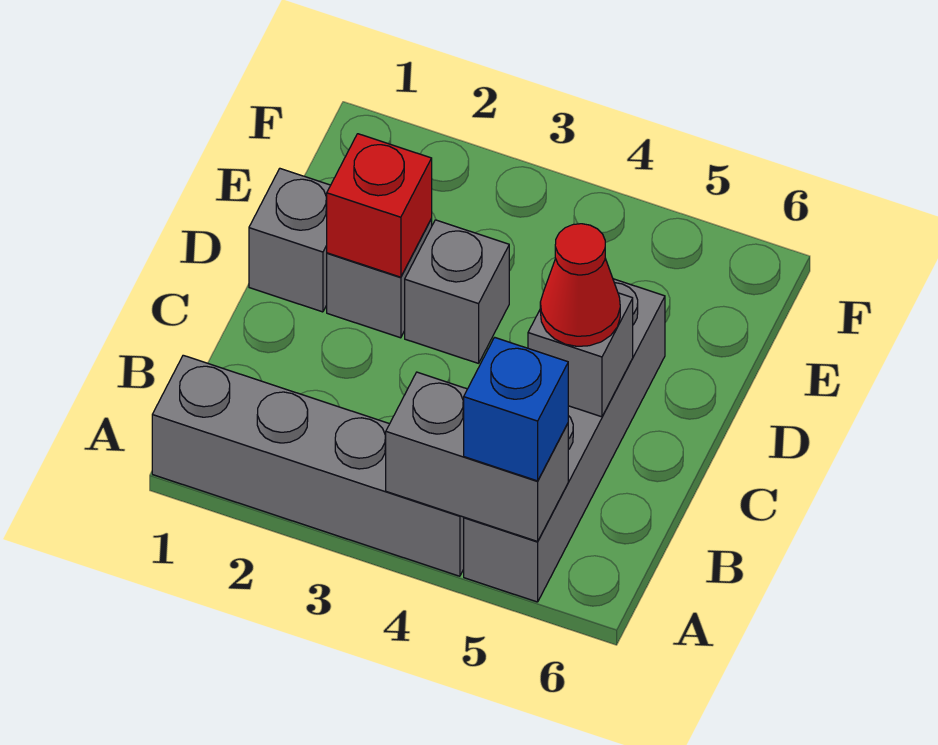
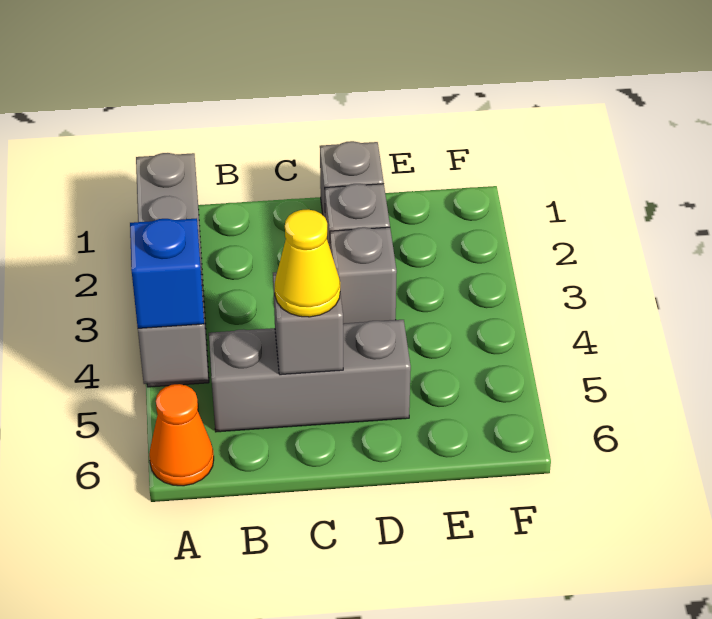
grey brick A5:D5 level 1 -> grey brick B5:D5 level 1
none -> orange cone A6 level 1
red cone C5 level 3 -> yellow cone C5 level 3
red brick D2 level 2 -> none

